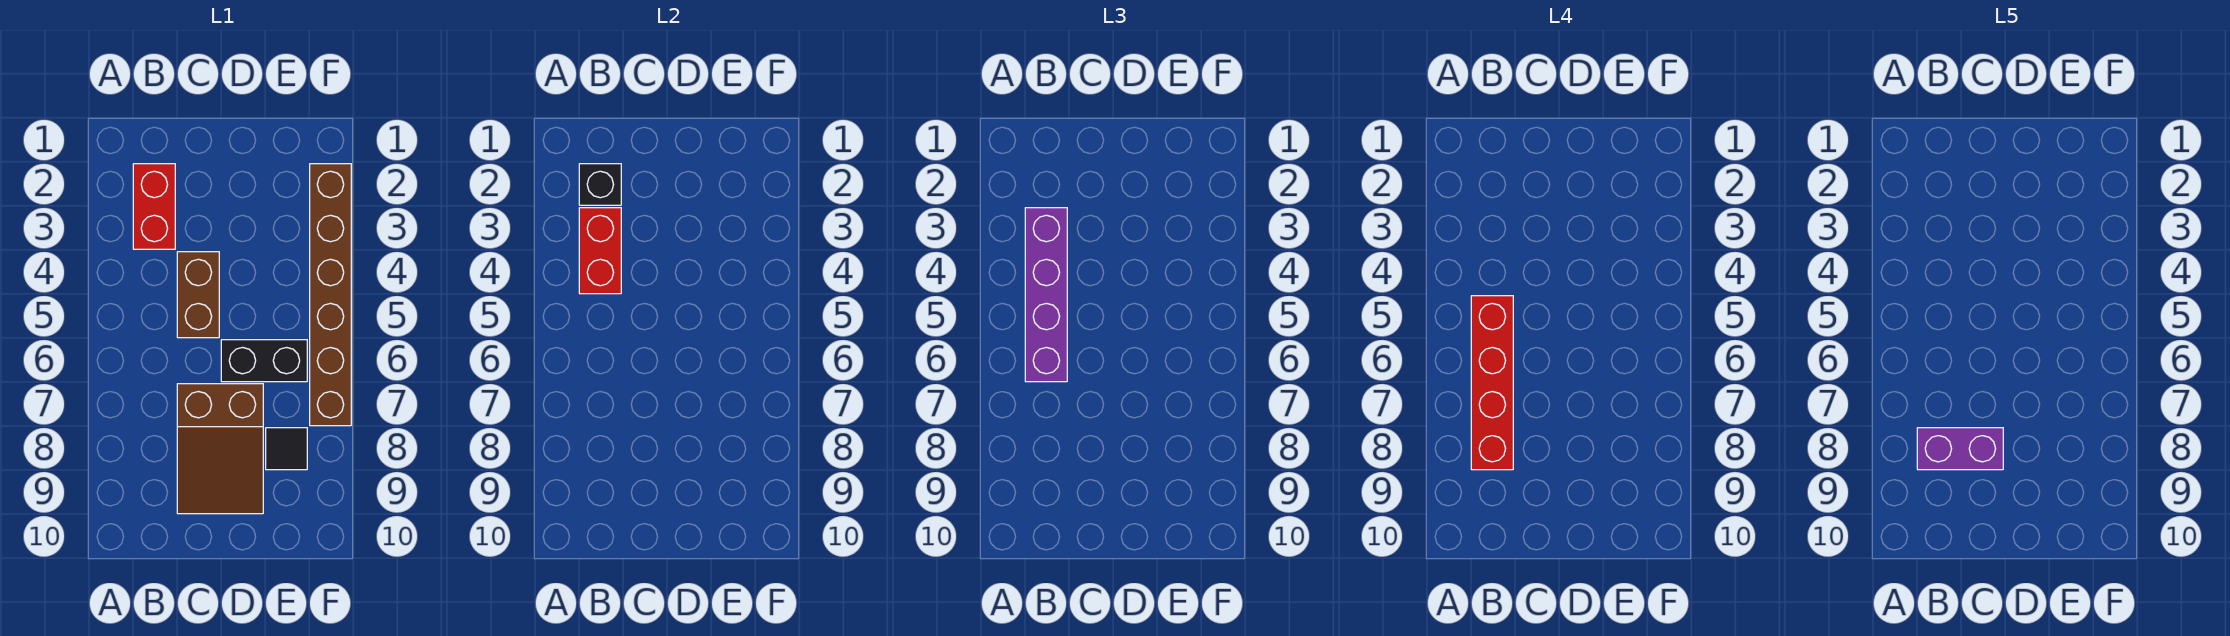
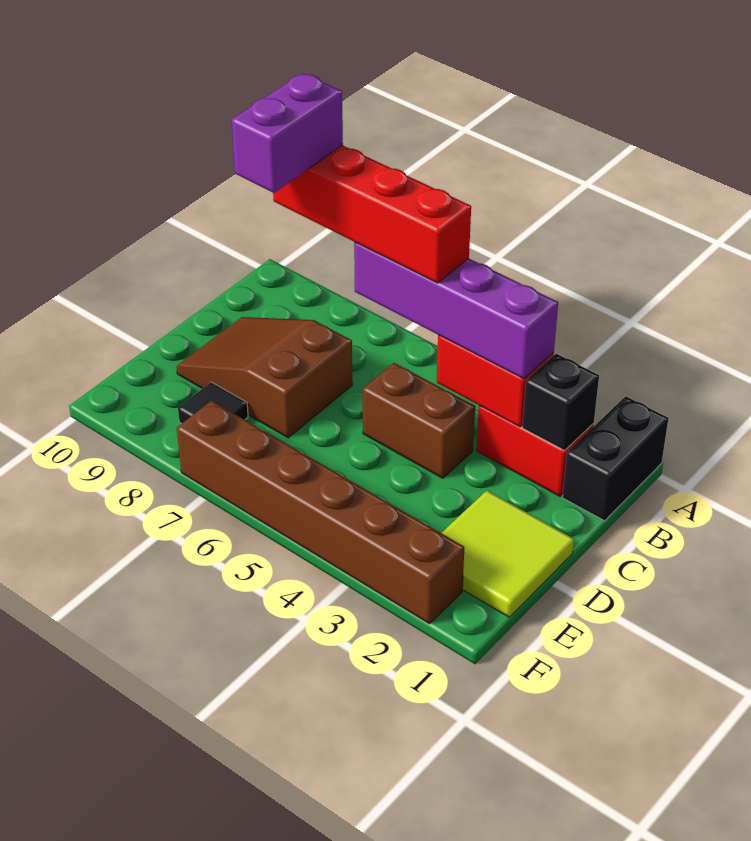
none -> lime tile D1:E2 level 1
black brick D6:E6 level 1 -> black brick A1:B1 level 1

